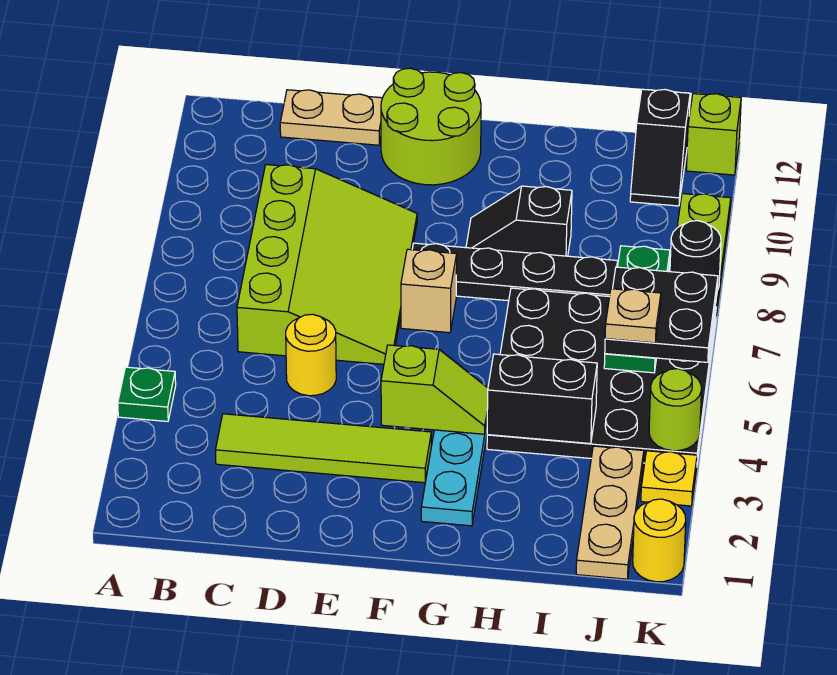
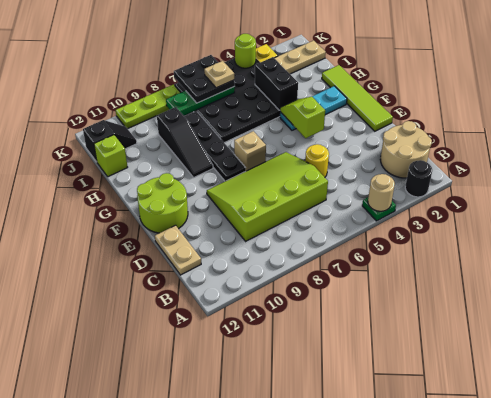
none -> tan round brick A4 level 2
none -> tan round brick B1:C2 level 1
lime tile C3:F3 level 1 -> lime tile E1:H1 level 1
black slope G9:H9 level 1 top H -> black slope G9:I9 level 1 top I
yellow round brick K1 level 1 -> none
black round brick K8 level 2 -> black round brick A2 level 1
lime brick K12 level 1 -> lime brick I12 level 1

